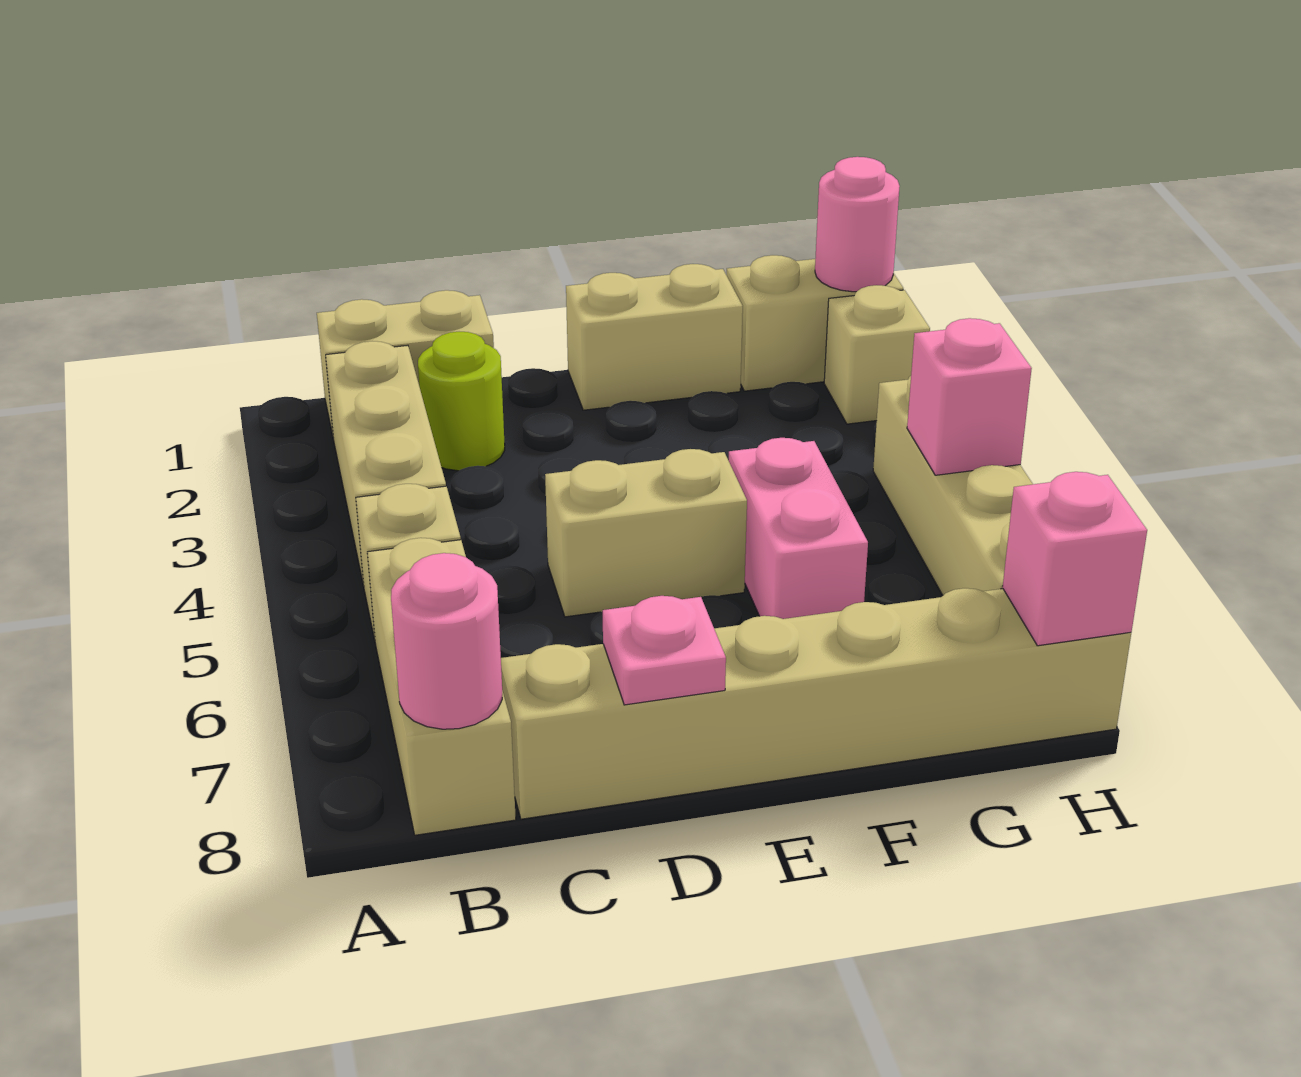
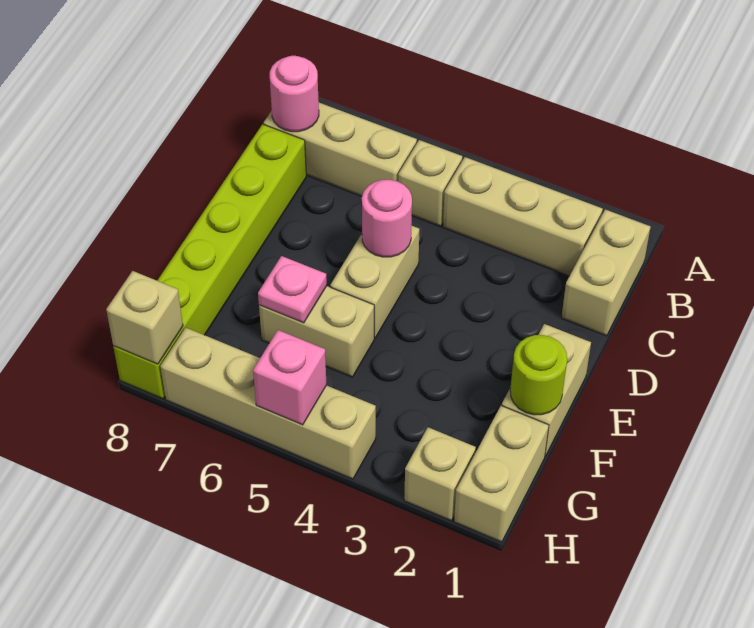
lime round brick C2 level 1 -> lime round brick F1 level 2
tan brick C8:H8 level 1 -> lime brick C8:H8 level 1
pink plate D8 level 2 -> pink plate F6 level 2
pink brick F5:F6 level 1 -> tan brick F5:F6 level 1
pink round brick H1 level 2 -> pink round brick D5 level 2
pink brick H8 level 2 -> tan brick H8 level 2

